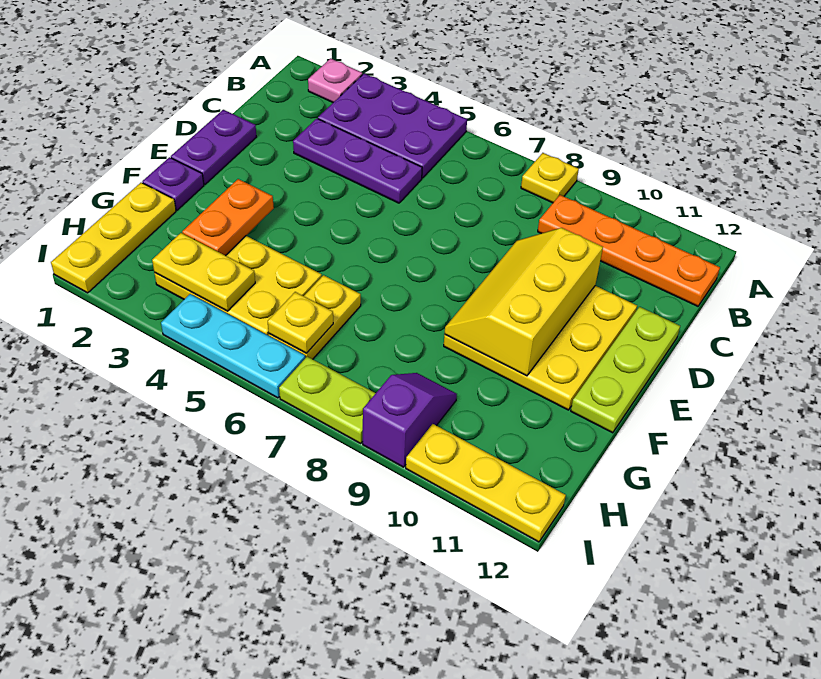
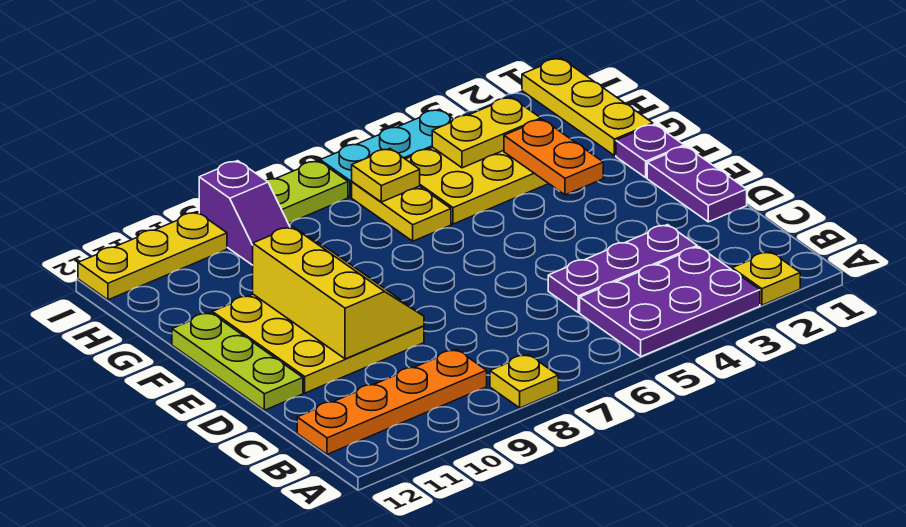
pink plate A2 level 1 -> yellow plate A2 level 1

